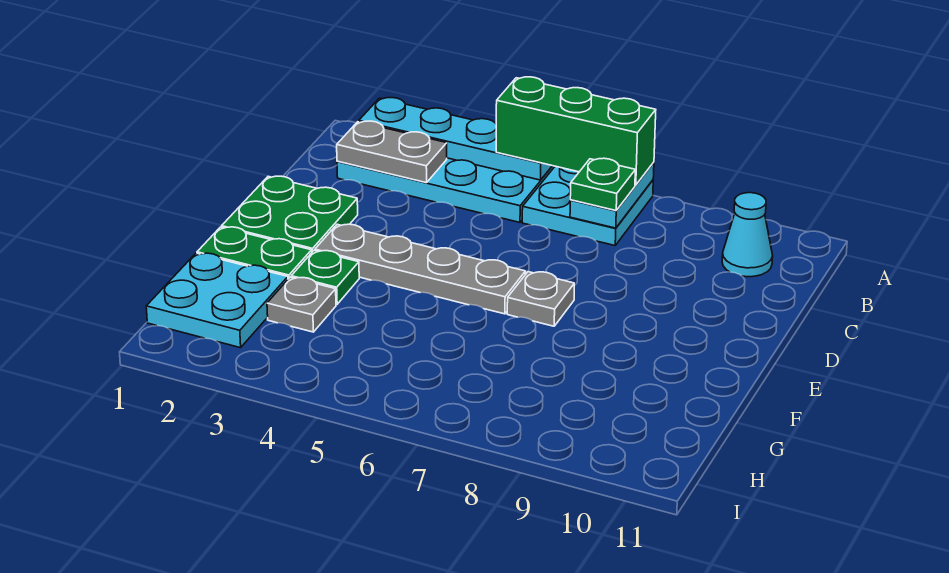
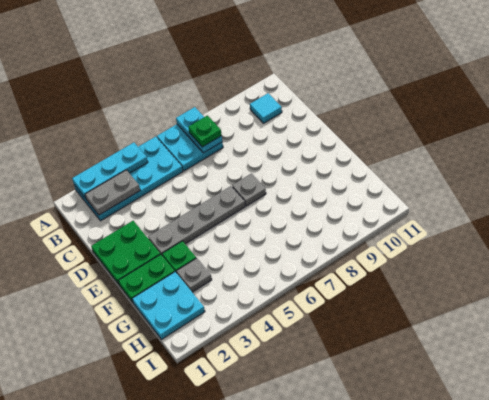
cyan plate A2:A5 level 2 -> cyan plate A2:A4 level 2
green brick A5:A7 level 3 -> none
cyan cone B10 level 1 -> cyan tile B10 level 1

